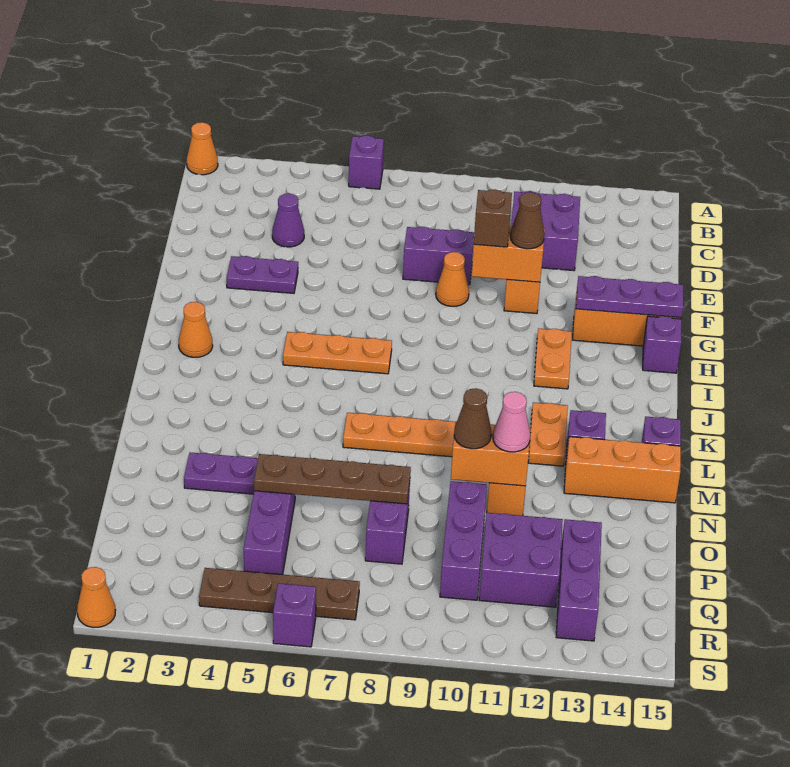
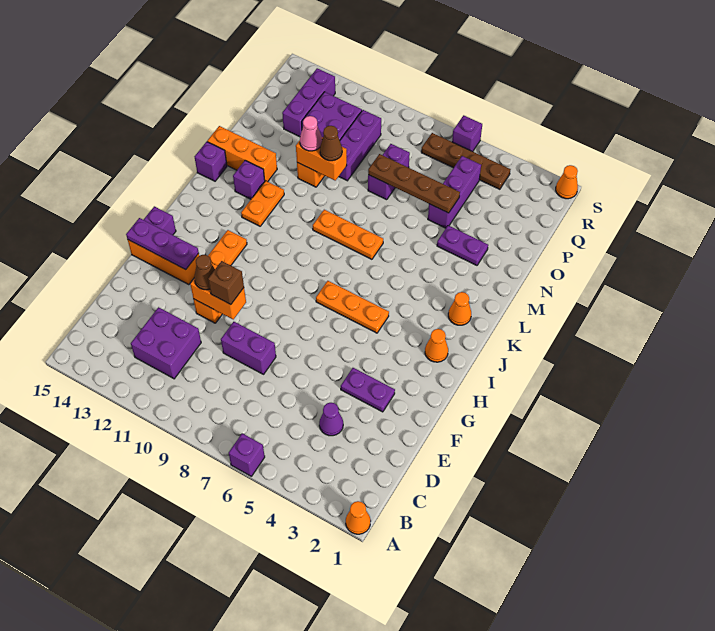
orange cone F9 level 1 -> orange cone K2 level 1

